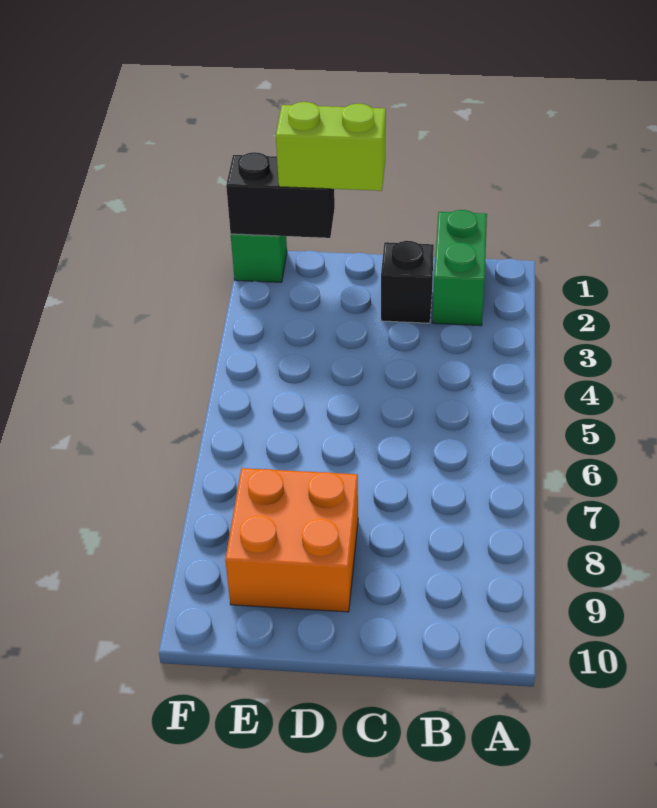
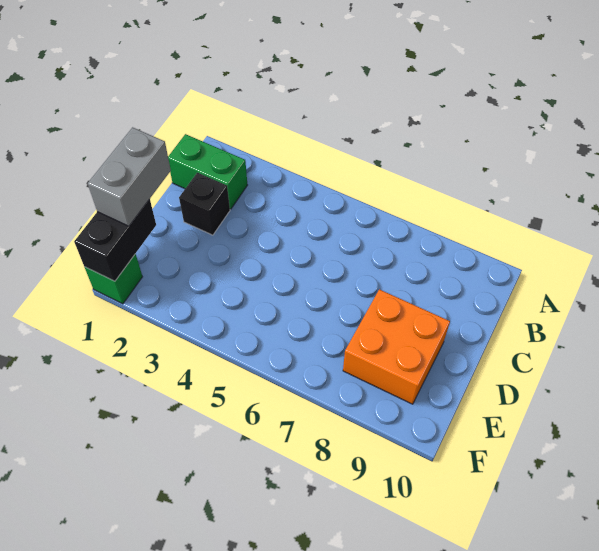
lime brick D1:E1 level 3 -> grey brick D1:E1 level 3

